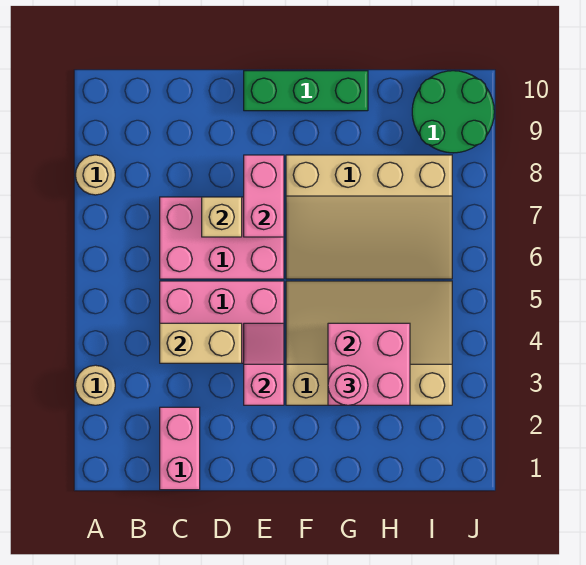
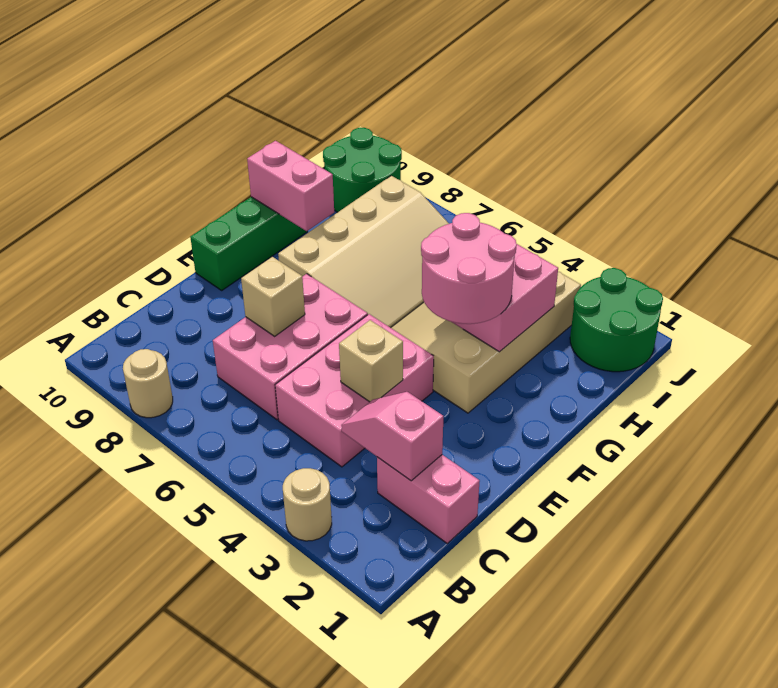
tan brick C4:D4 level 2 -> tan brick D4 level 2
pink slope E3:E4 level 2 top 3 -> pink slope C2:C3 level 2 top 2
pink brick E7:E8 level 2 -> pink brick G9:G10 level 2
pink round brick G3 level 3 -> pink round brick F3:G4 level 3
none -> green round brick I1:J2 level 1

